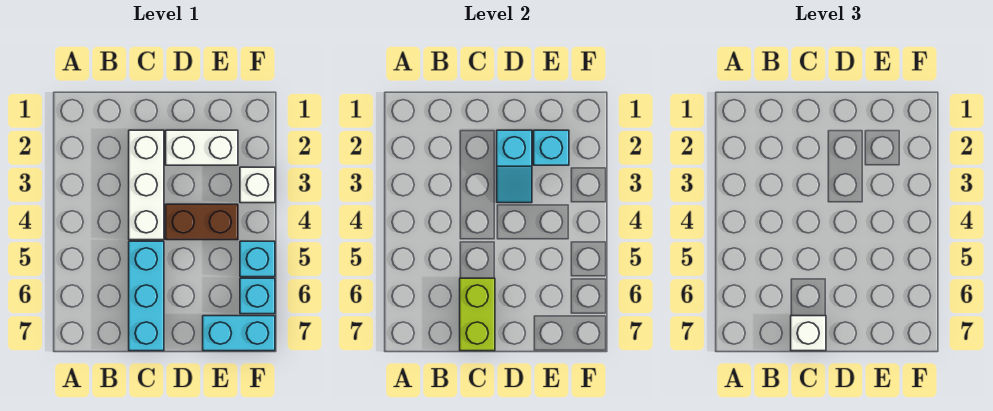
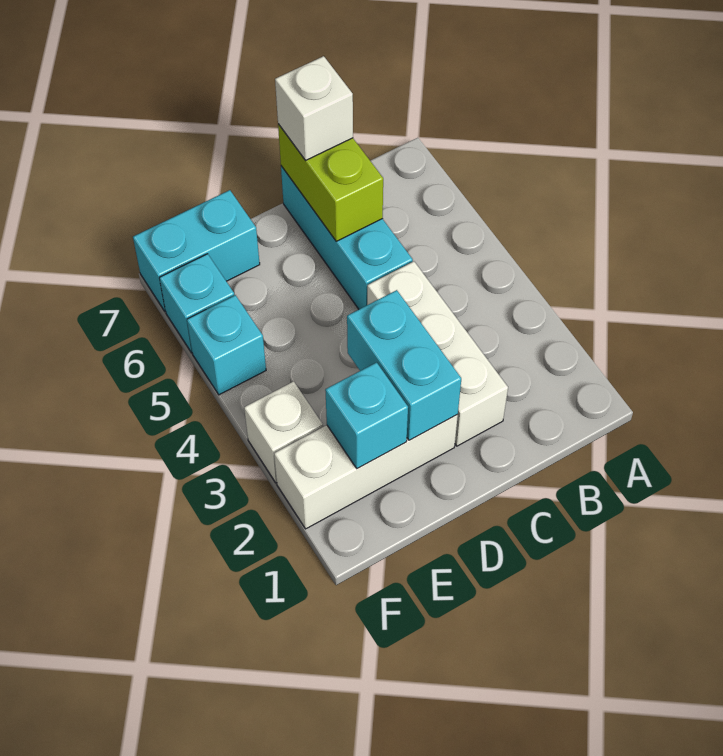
white brick D2:E2 level 1 -> white brick D2:F2 level 1
cyan slope D2:D3 level 2 top 2 -> cyan brick D2:D3 level 2
brown brick D4:E4 level 1 -> none

